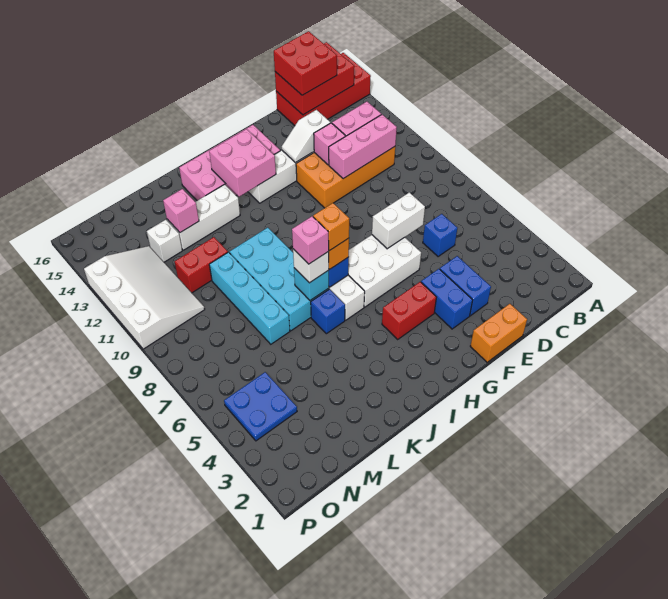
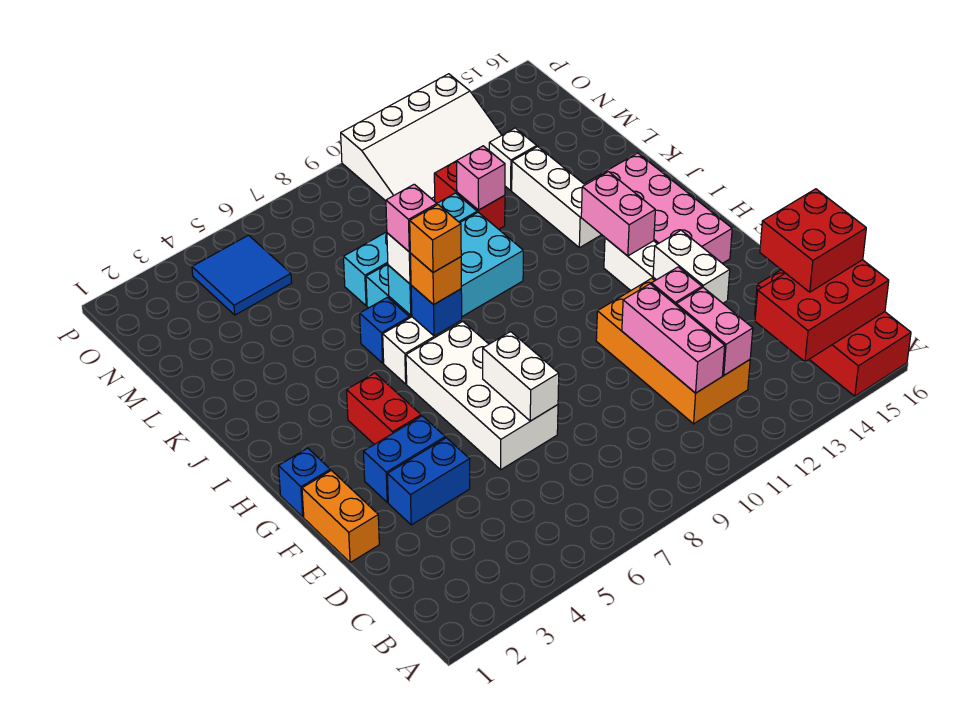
red brick B15:D16 level 2 -> red brick B14:C16 level 2
blue brick D6 level 1 -> blue brick G1 level 1
white slope E13:F13 level 2 top E -> white brick E13:F13 level 2
white brick F6:H7 level 1 -> white brick E6:H7 level 1
pink brick H13:I14 level 2 -> pink brick H13:I13 level 2
pink brick L13 level 2 -> pink brick L11 level 2
blue plate N4:O5 level 1 -> blue tile N4:O5 level 1

